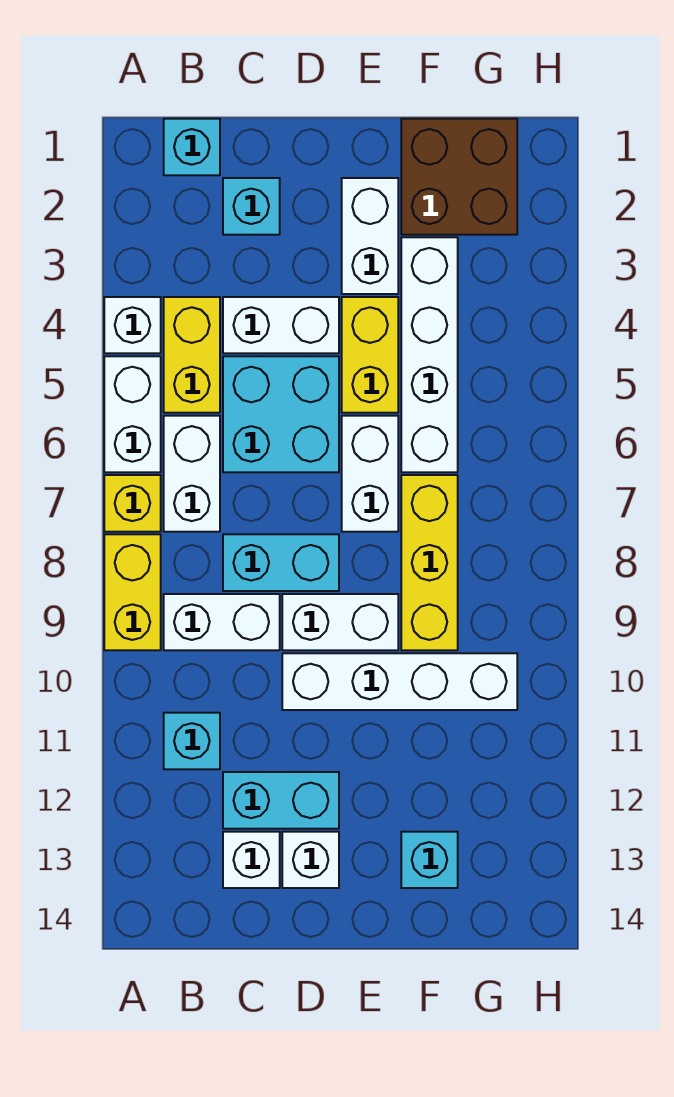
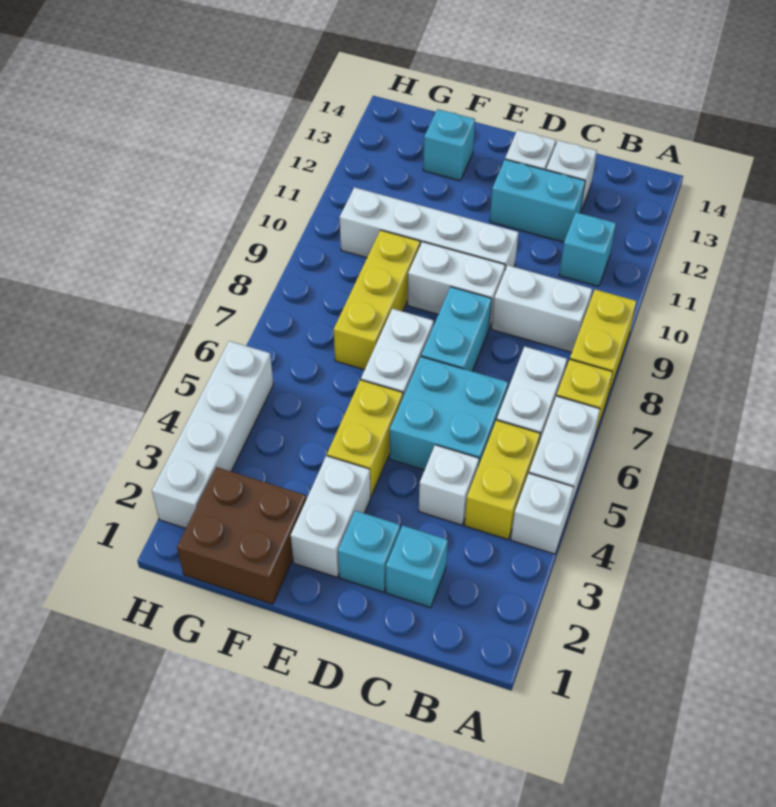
cyan brick B1 level 1 -> cyan brick D2 level 1
white brick C4:D4 level 1 -> white brick C4 level 1
cyan brick C8:D8 level 1 -> cyan brick D7:D8 level 1
white brick F3:F6 level 1 -> white brick H2:H5 level 1

